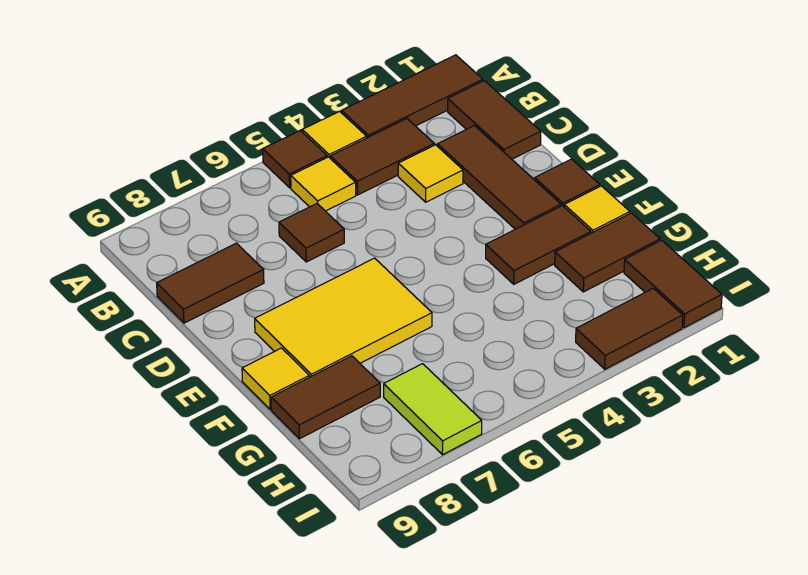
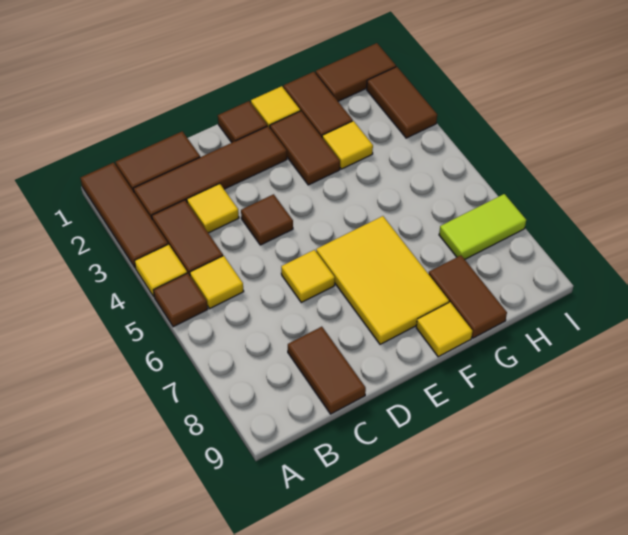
brown tile C2:E2 level 1 -> brown tile B2:E2 level 1
brown tile C6 level 1 -> brown tile D4 level 1
none -> yellow tile D6 level 1
none -> yellow tile G3 level 1

